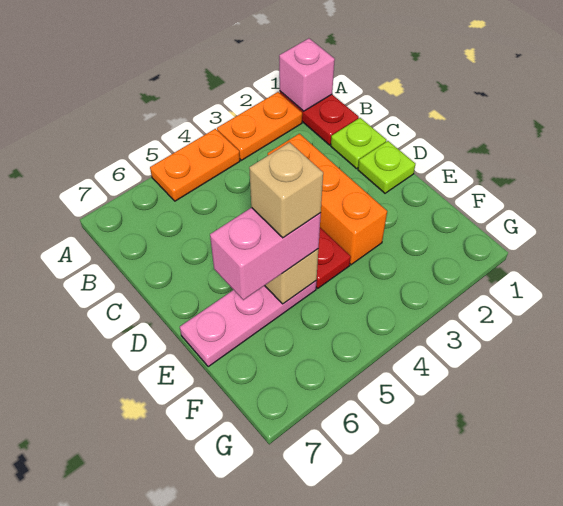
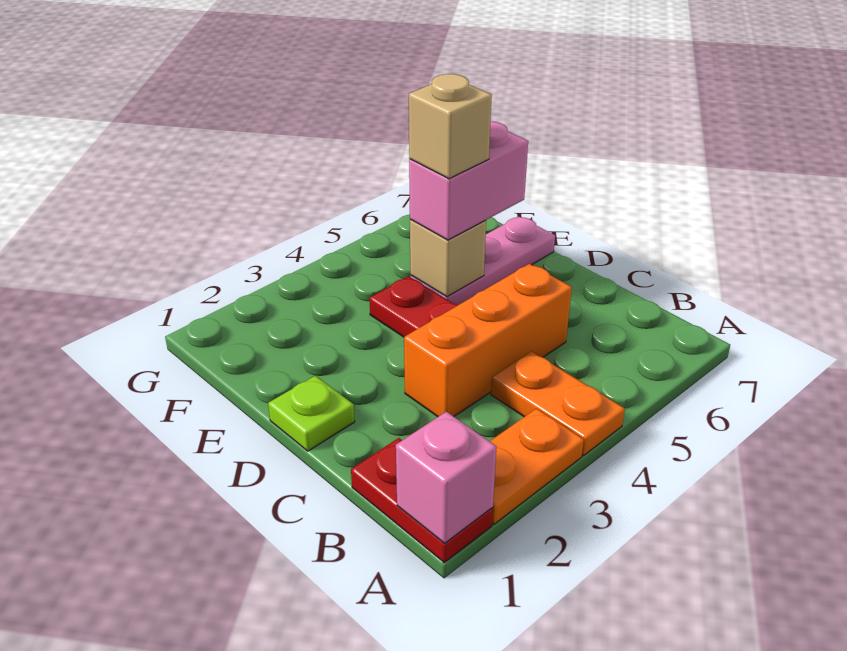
orange plate A4:A5 level 1 -> orange plate A4:B4 level 1
lime plate C1 level 1 -> none
orange brick C3:E3 level 1 -> orange brick C3:C5 level 1

